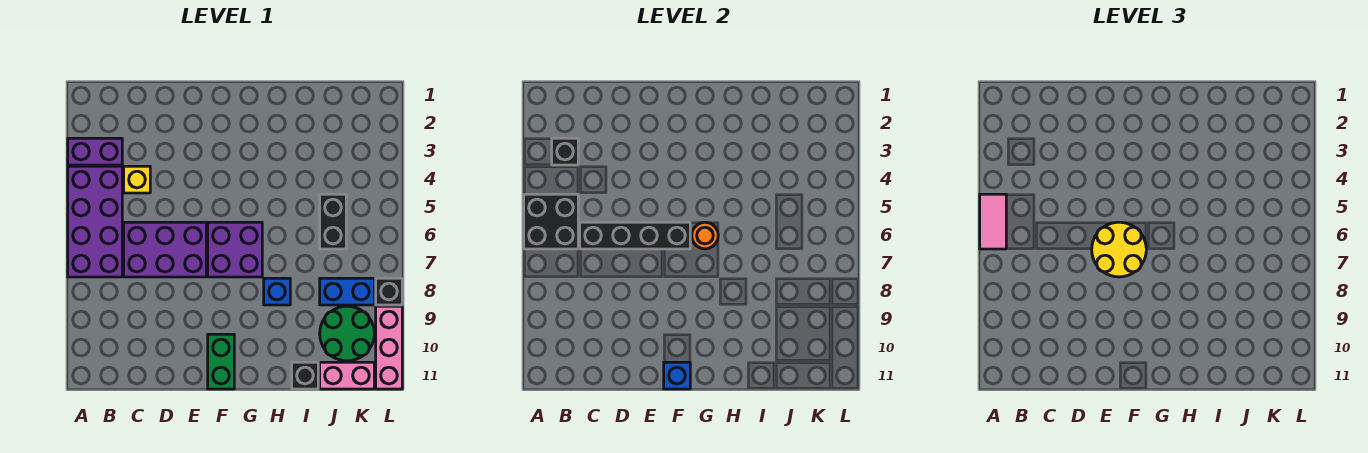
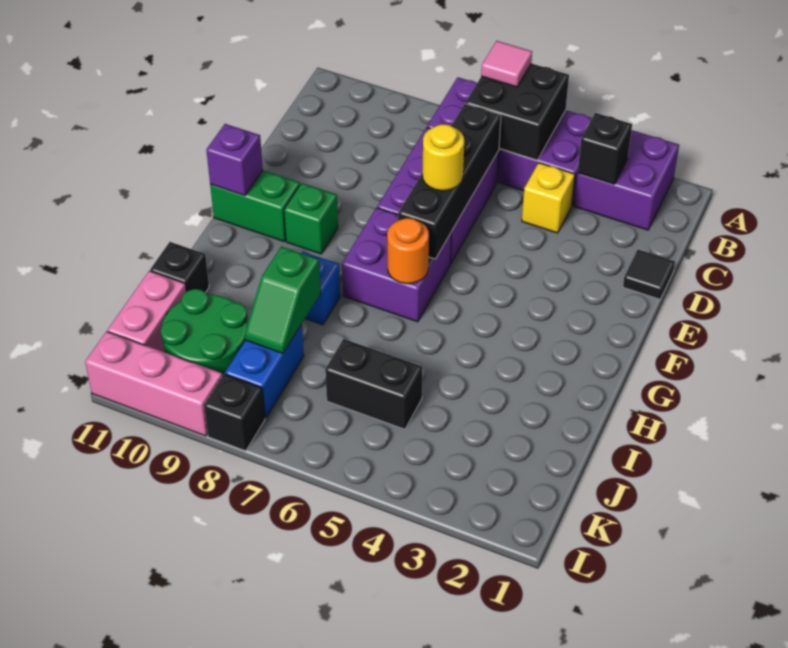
purple brick A3:B3 level 1 -> purple brick A2:B3 level 1
pink tile A5:A6 level 3 -> pink tile A6 level 3
none -> black tile D1 level 1
yellow round brick E6:F7 level 3 -> yellow round brick E6 level 3
none -> green brick F9 level 1
blue brick F11 level 2 -> purple brick F11 level 2
none -> green slope I8:J8 level 2 top I

